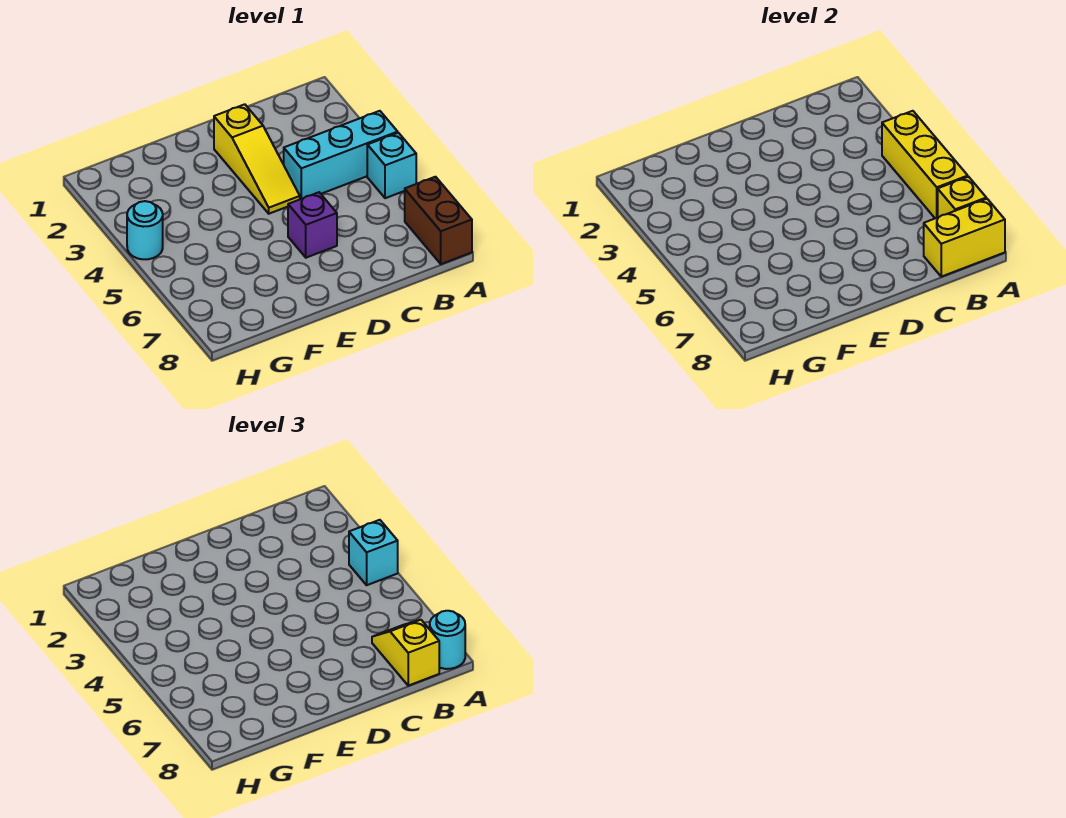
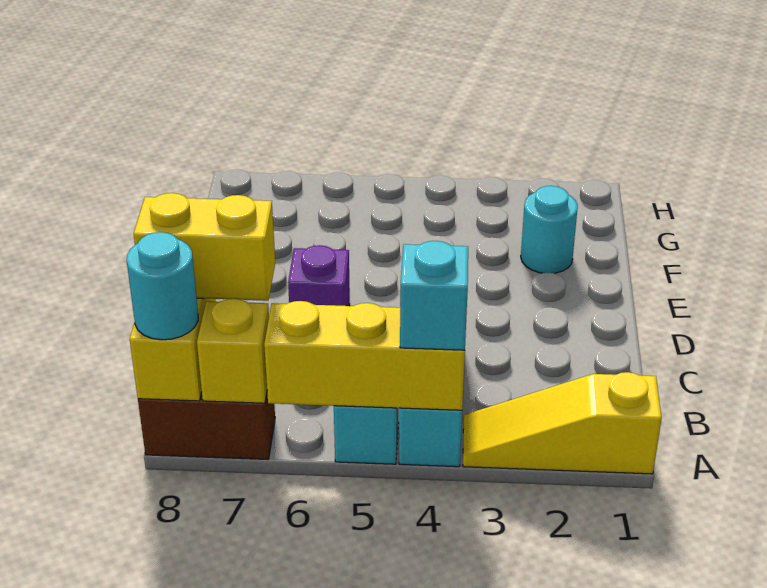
yellow slope B7:B8 level 3 top 8 -> yellow brick B7:B8 level 3
yellow slope D2:D4 level 1 top 2 -> yellow slope A1:A3 level 1 top 1
cyan round brick H4 level 1 -> cyan round brick F2 level 1

